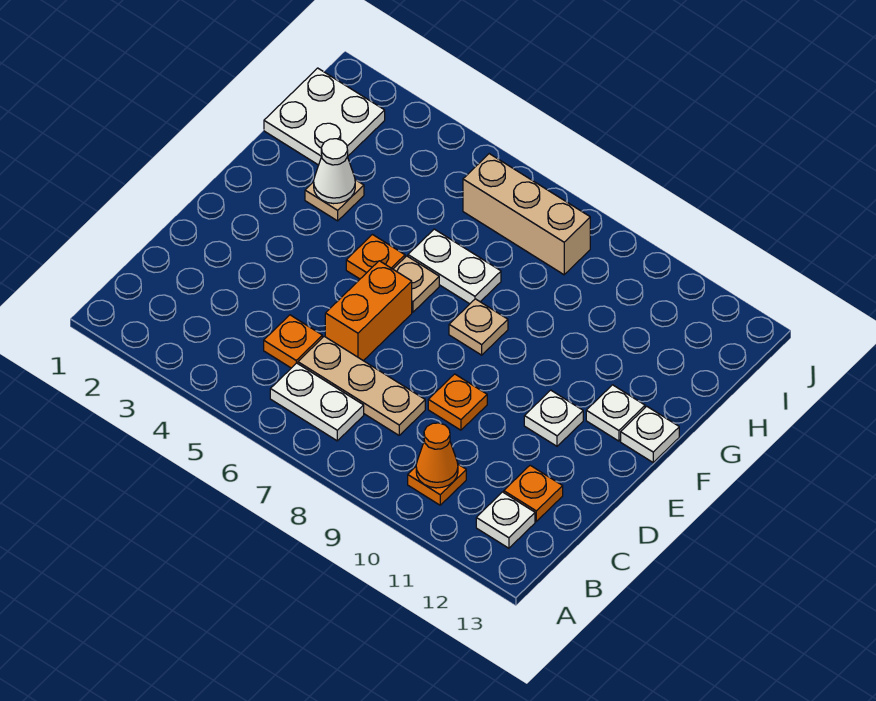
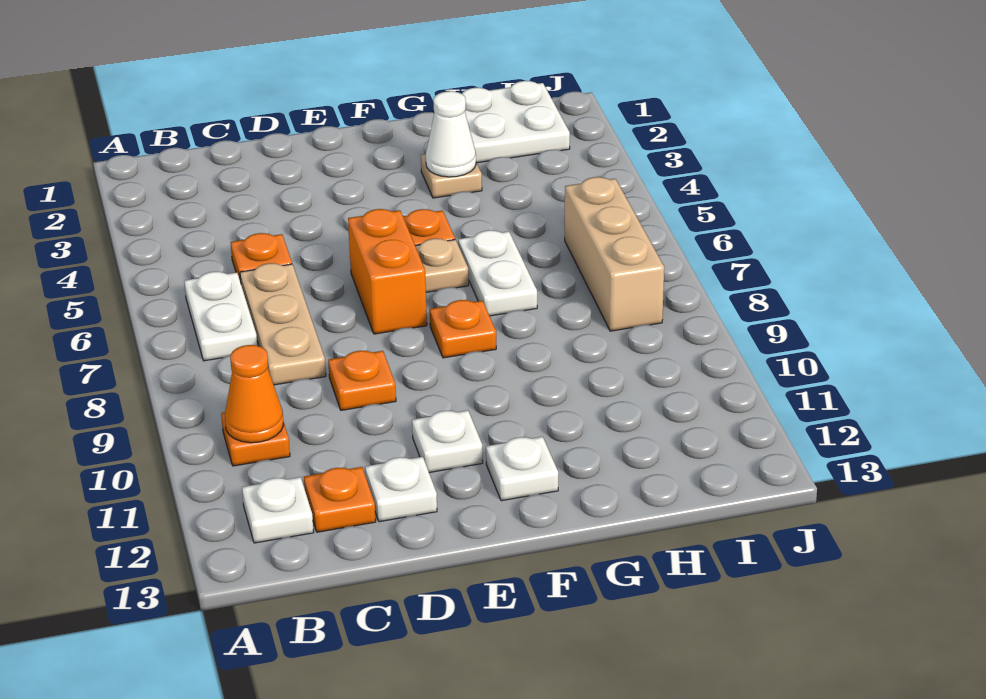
orange brick D6:E6 level 1 -> orange brick E6:E7 level 1
tan plate F8 level 1 -> orange plate F8 level 1
white plate F13 level 1 -> white plate D12 level 1

